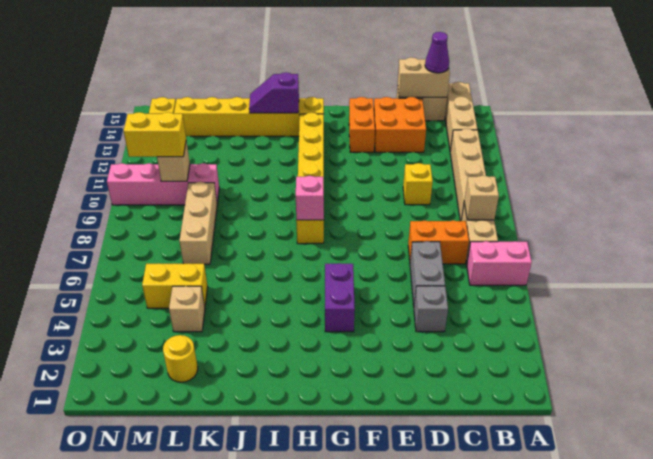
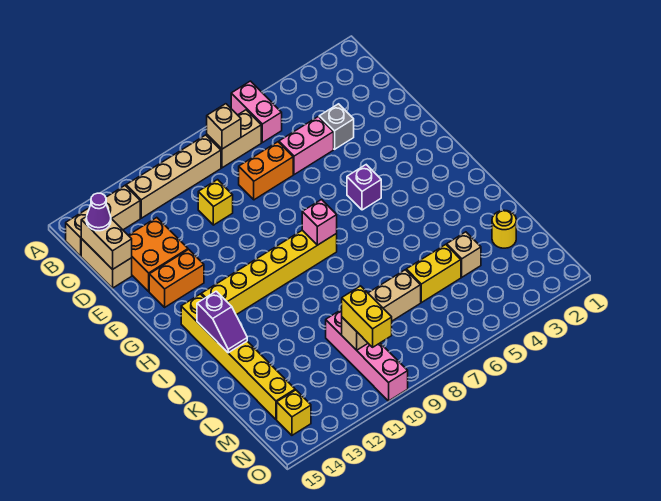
orange brick C7:D7 level 1 -> orange brick D7:D8 level 1
grey brick D5:D6 level 1 -> pink brick D5:D6 level 1
purple brick G4:G5 level 1 -> purple brick G5 level 1
yellow brick L5:M5 level 1 -> yellow brick L5:L6 level 1

